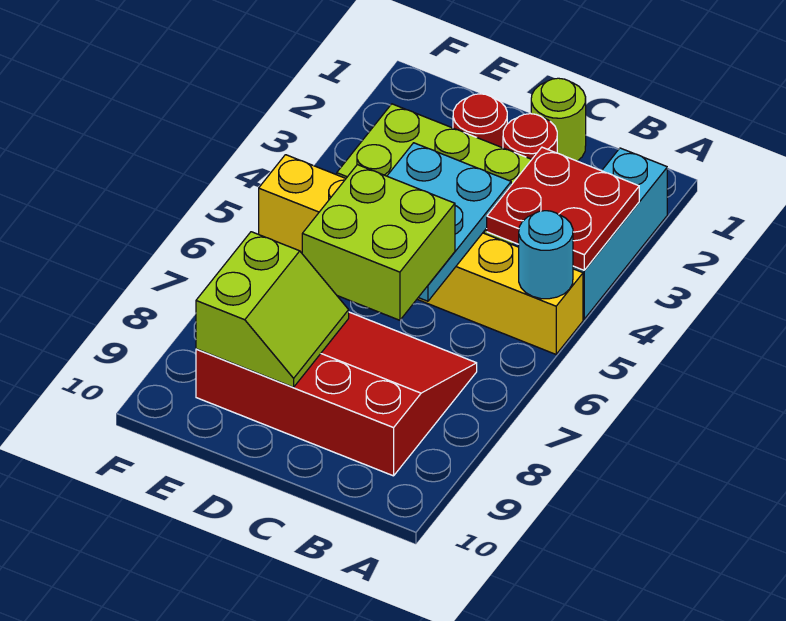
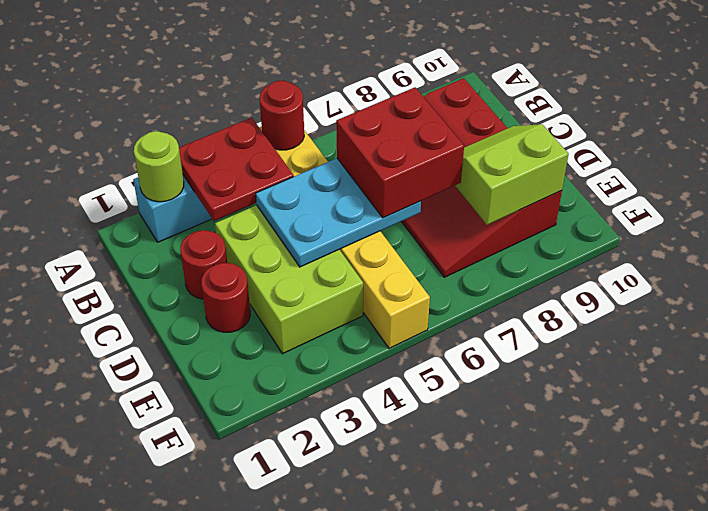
cyan round brick A5 level 2 -> red round brick A5 level 2
lime round brick C1 level 1 -> lime round brick A2 level 2
lime brick C6:D7 level 3 -> red brick C6:D7 level 3

